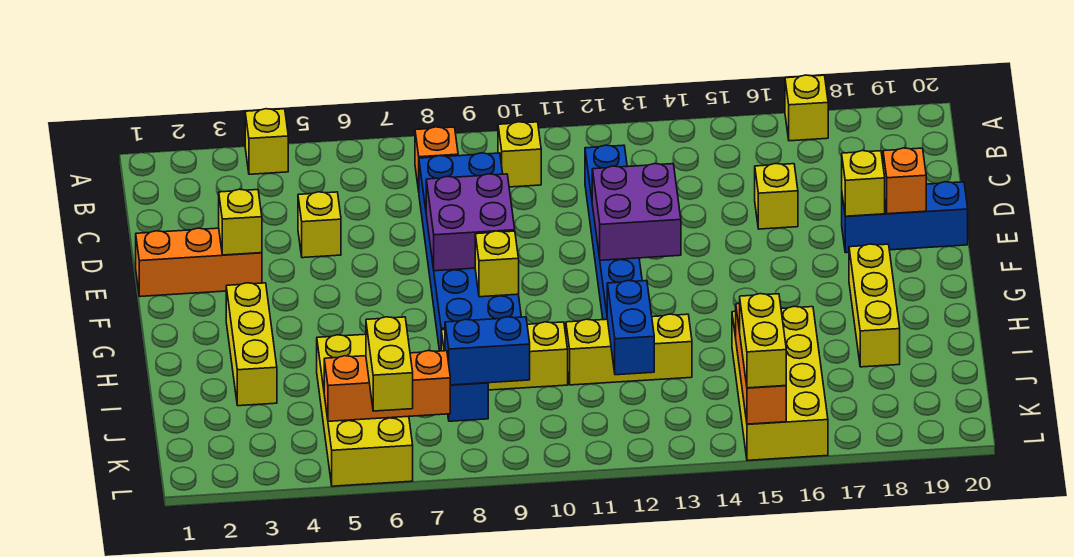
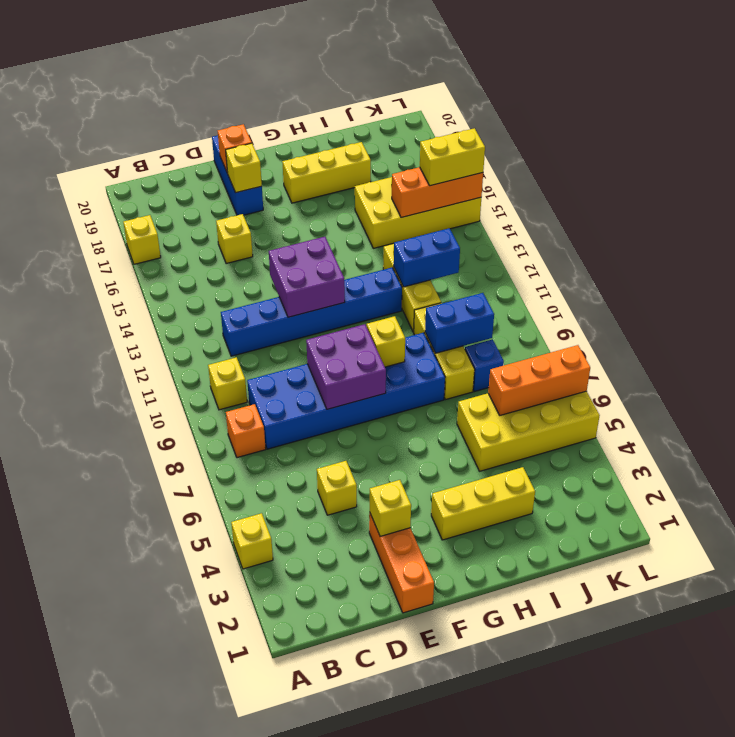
blue brick J8:J9 level 2 -> blue brick I9:J9 level 2
orange brick K5:K7 level 2 -> orange brick J6:L6 level 2
yellow brick K6:L6 level 3 -> none

